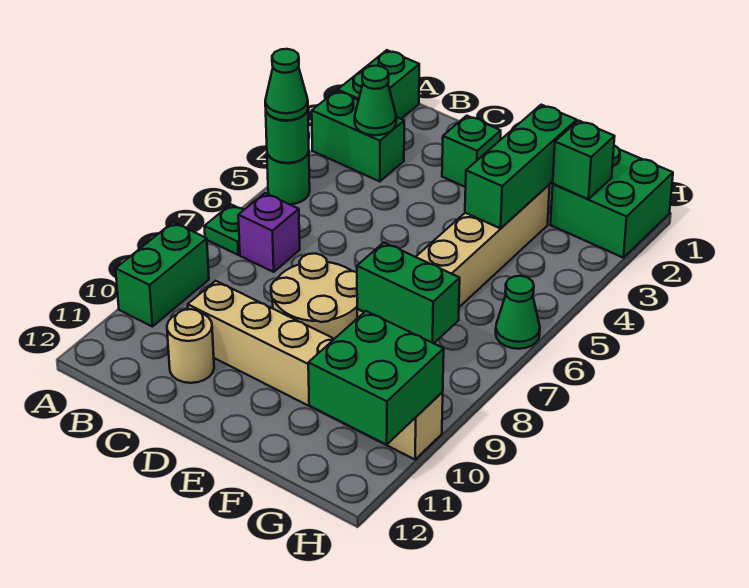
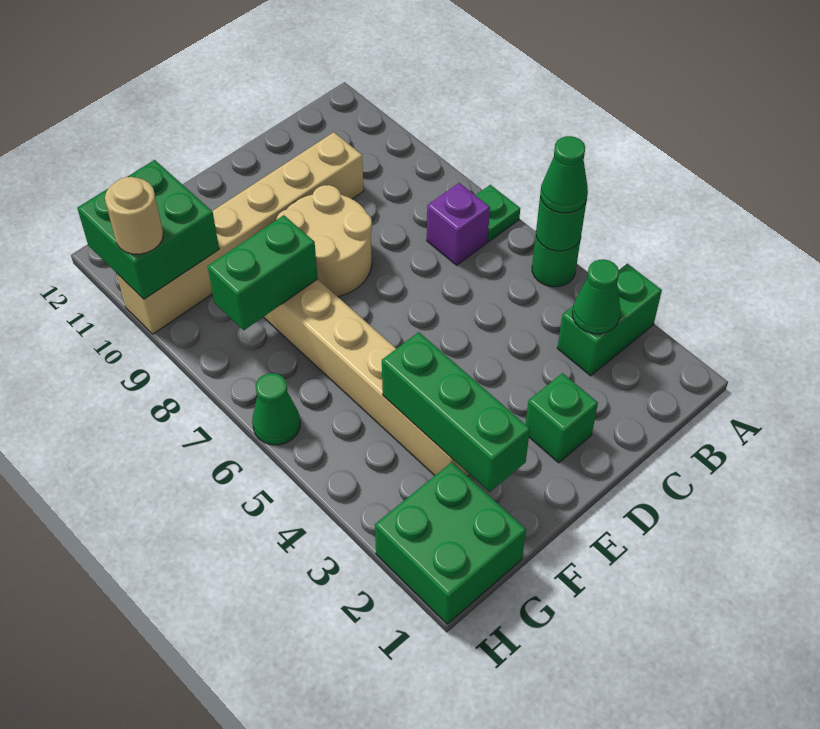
green brick A1:A2 level 1 -> none
green brick A9:A10 level 1 -> none
tan round brick C11 level 1 -> tan round brick H10 level 3
green brick G2 level 2 -> none

